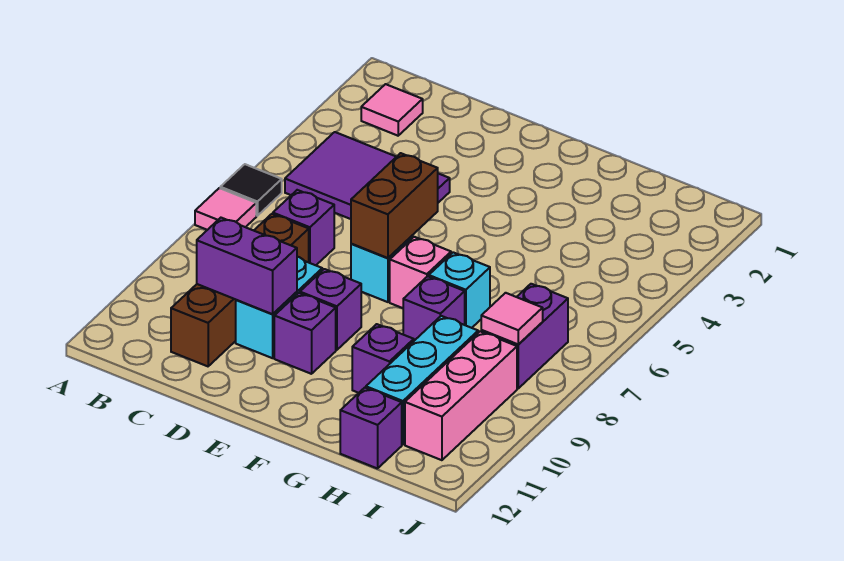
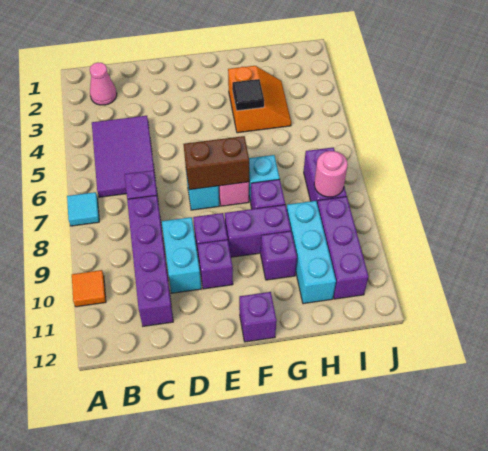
black tile A6 level 1 -> black tile G4 level 2
pink tile A7 level 1 -> cyan tile A7 level 1
none -> orange tile A10 level 1
pink tile B2 level 1 -> pink cone B2 level 1
purple tile B4:D5 level 1 -> purple tile B4:C6 level 1
brown brick C8:C11 level 1 -> purple brick C8:C11 level 1
purple brick C10:D10 level 2 -> purple brick F9:G9 level 1
brown brick E6:E7 level 2 -> brown brick E7:F7 level 2
none -> orange slope G3:H4 level 1 top G
purple brick H12 level 1 -> purple brick F12 level 1
pink tile I8 level 2 -> pink round brick I8 level 2
pink brick I9:I11 level 1 -> purple brick I9:I11 level 1

